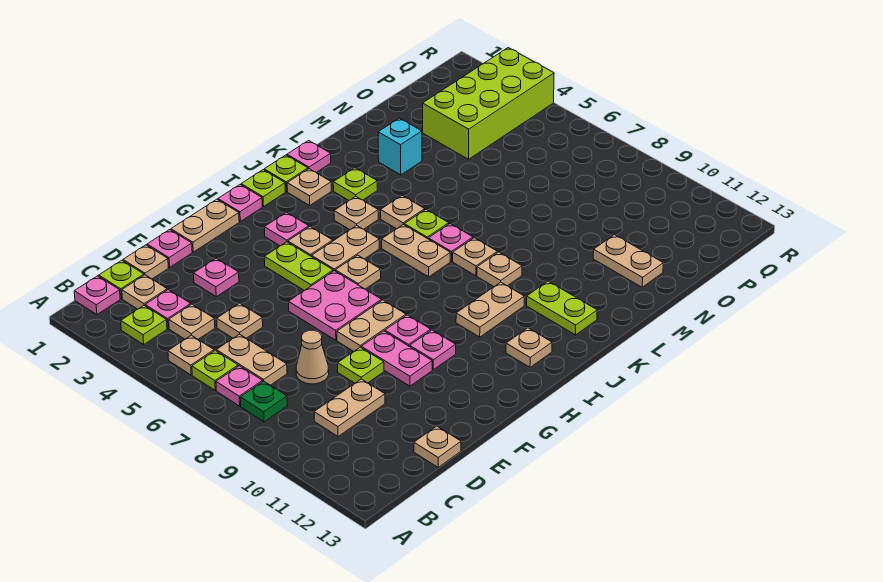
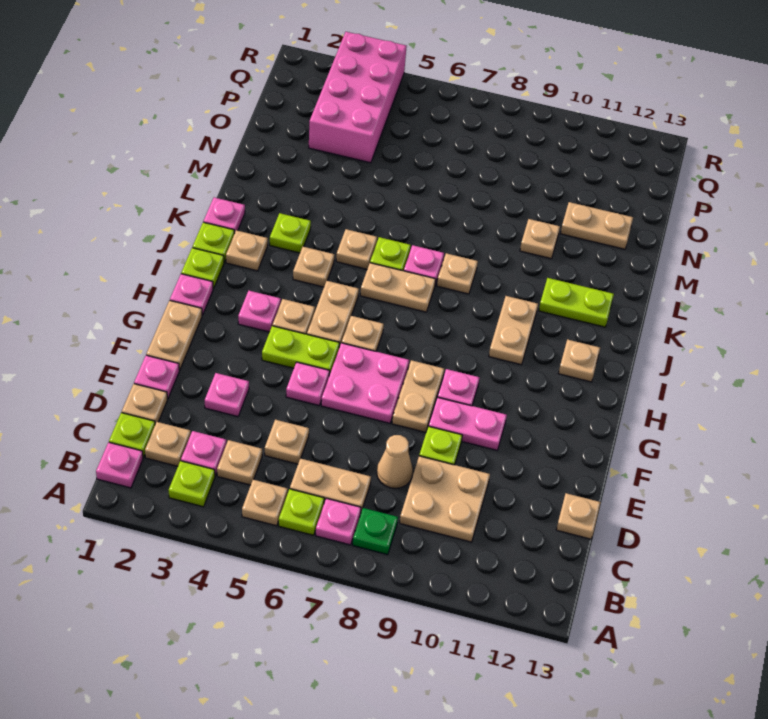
tan plate C10:D10 level 1 -> tan plate C9:D10 level 1
pink plate G10 level 1 -> pink plate F5 level 1
tan plate K9 level 1 -> tan plate M10 level 1
cyan brick M3 level 1 -> none
lime brick O3:R4 level 1 -> pink brick O3:R4 level 1

